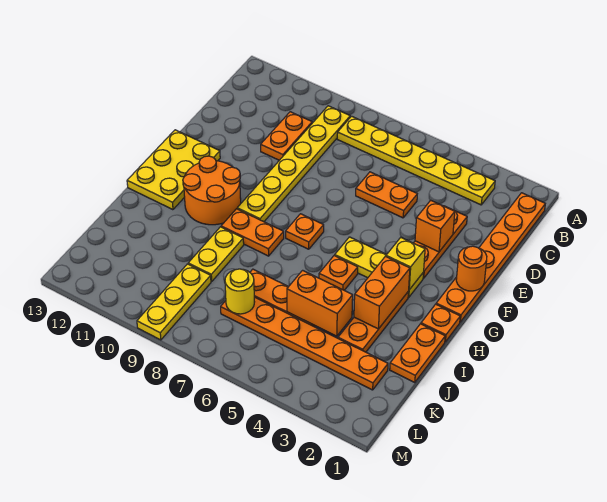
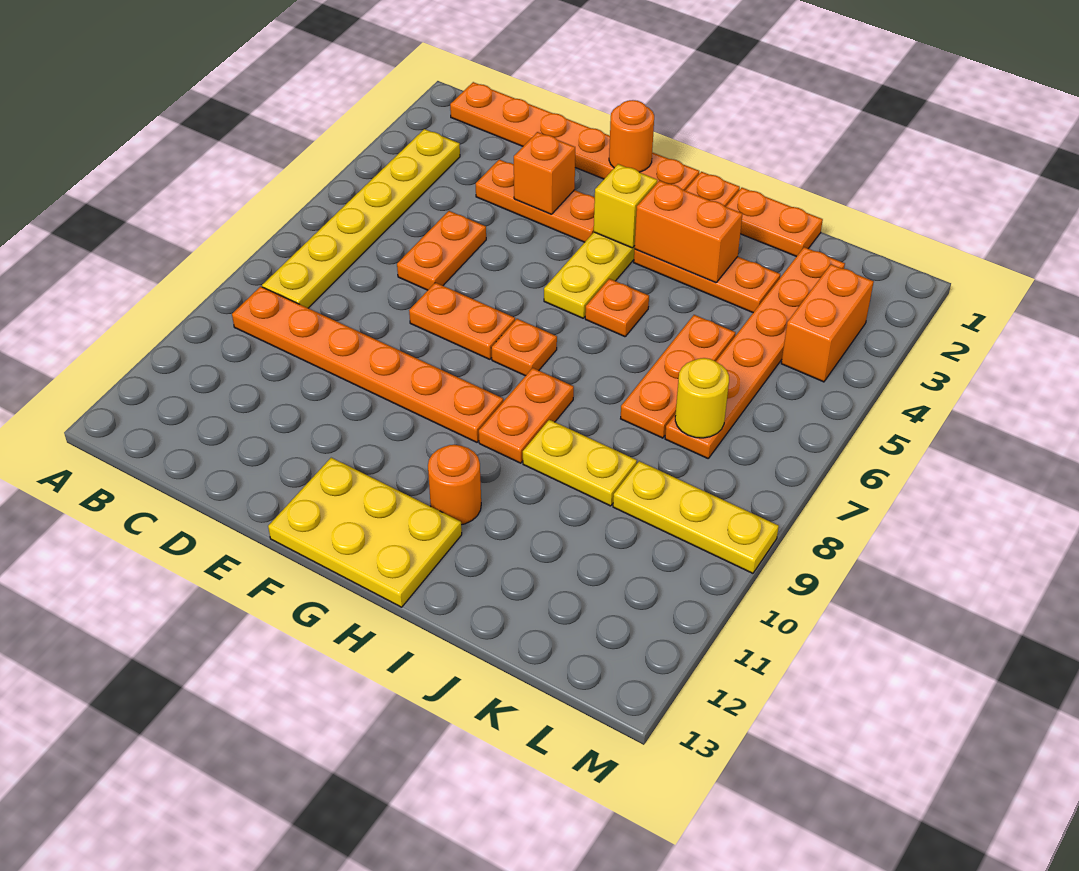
yellow plate B9:G9 level 1 -> orange plate B9:G9 level 1
orange plate C10:D10 level 1 -> orange plate E7:F7 level 1
orange round brick G10:H11 level 1 -> orange round brick H11 level 1
orange brick J4:J5 level 2 -> orange brick L3:L4 level 1

